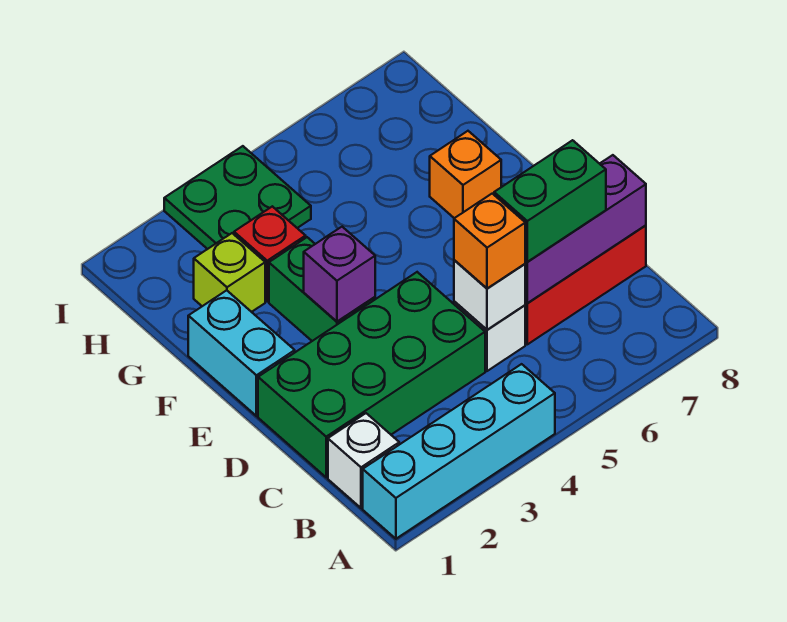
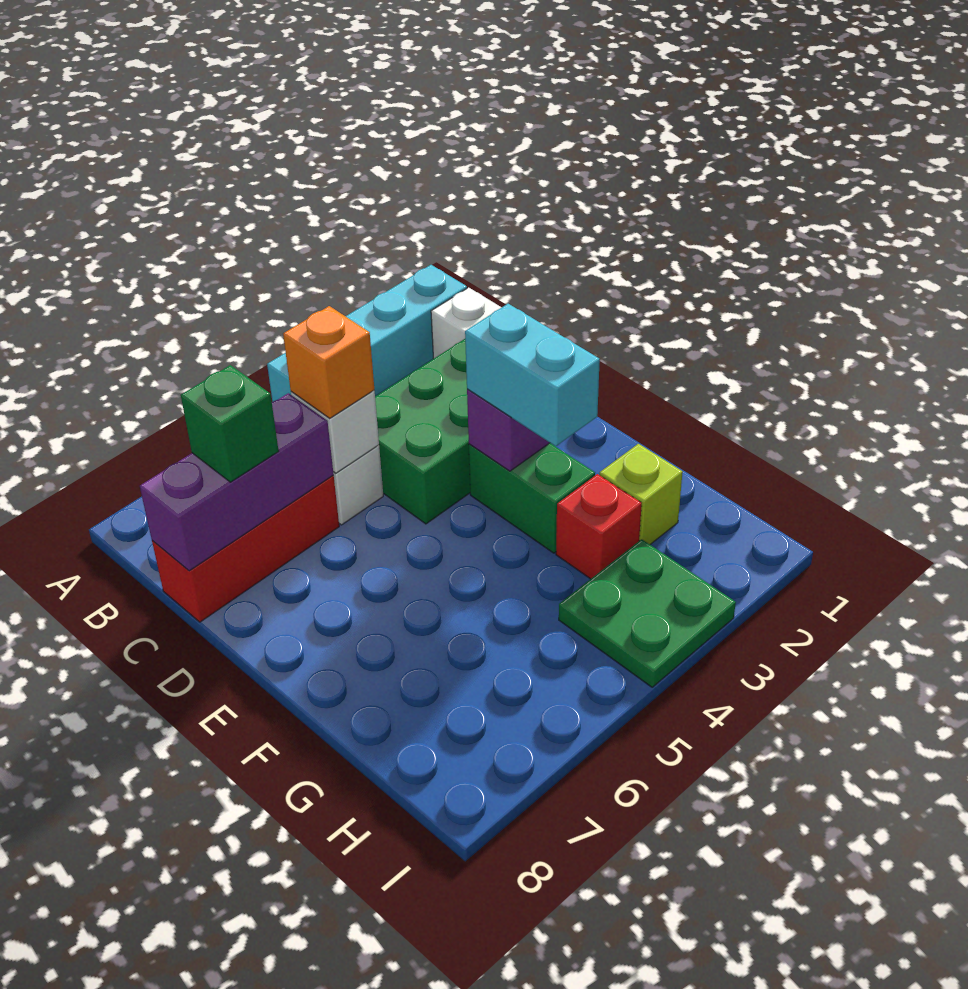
green brick C6:C7 level 3 -> green brick C7 level 3
cyan brick E1:F1 level 1 -> cyan brick E3:F3 level 3
orange brick F7 level 1 -> none

